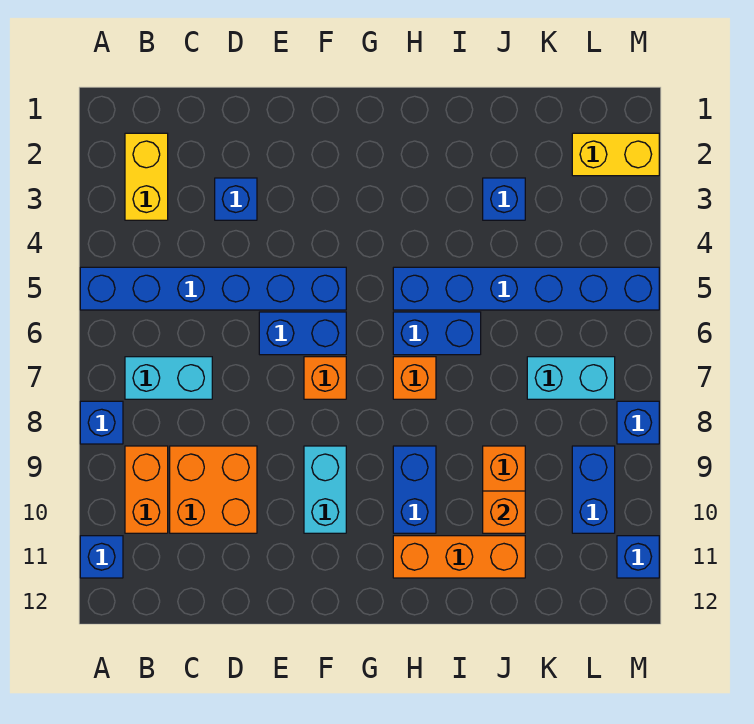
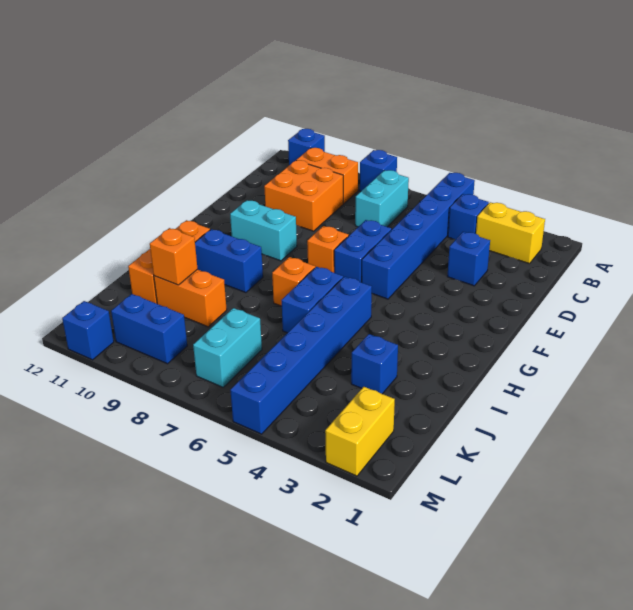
blue brick M8 level 1 -> blue brick B4 level 1

